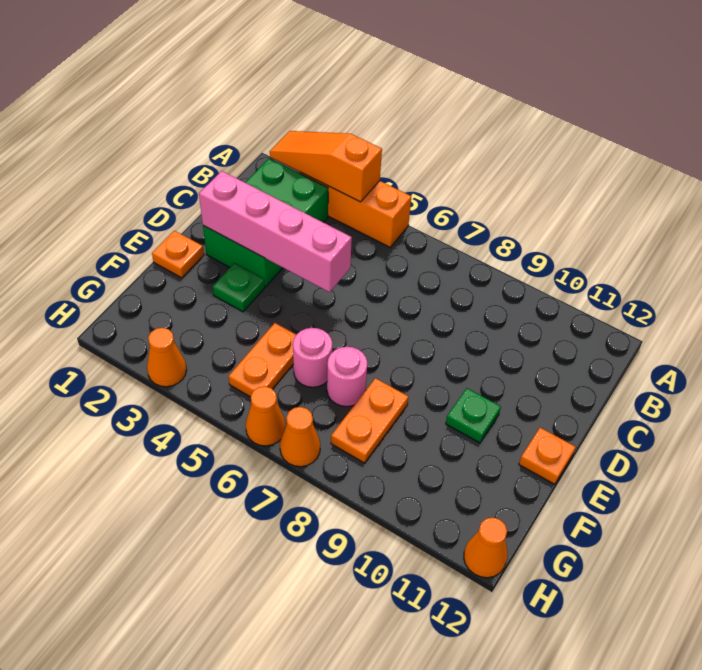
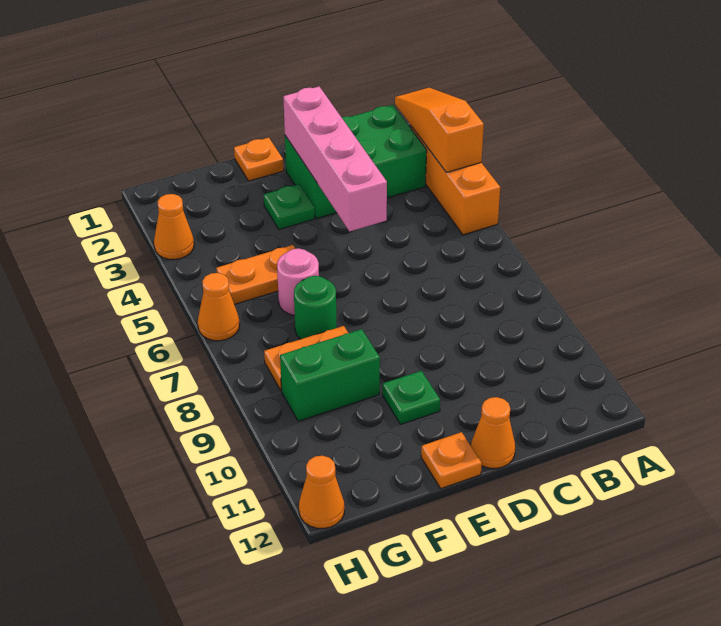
pink round brick F7 level 1 -> green round brick F7 level 1
none -> green brick F9:G9 level 1
orange cone H7 level 1 -> orange cone D12 level 1

